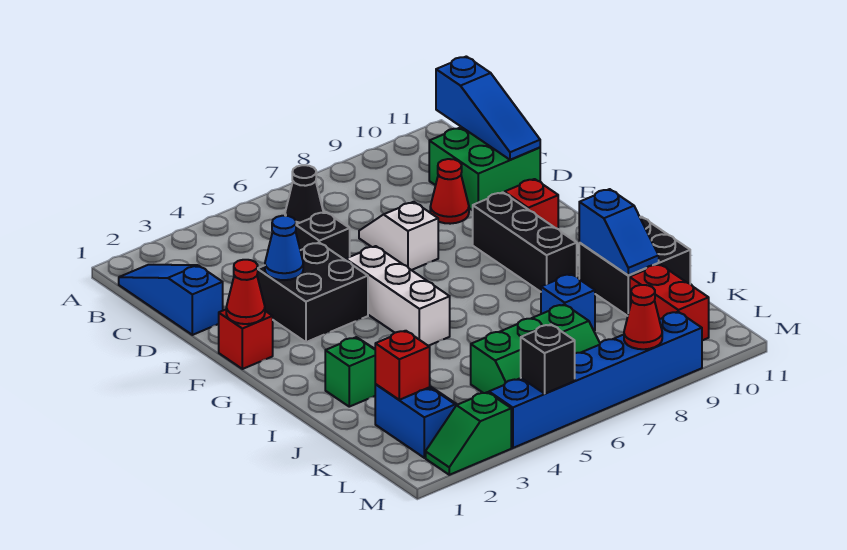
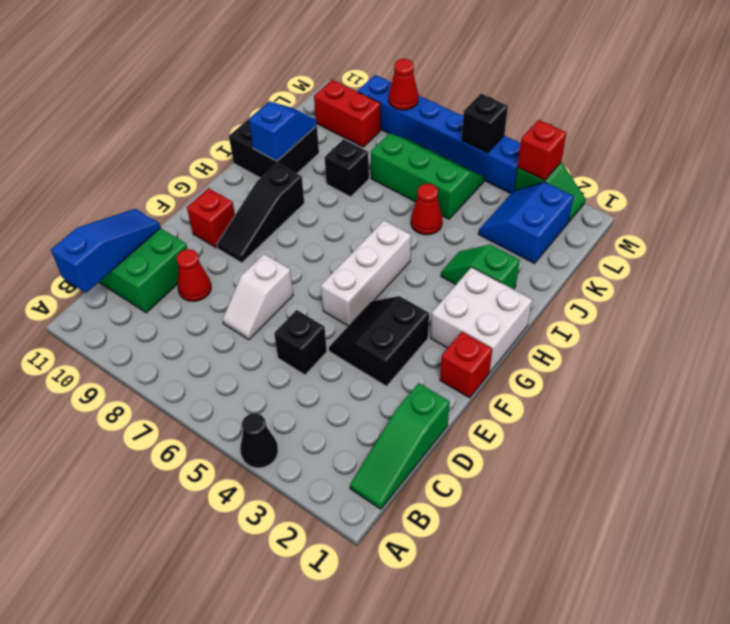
blue slope B1:D1 level 1 top D -> green slope B1:D1 level 1 top D
black cone B6 level 1 -> black cone A4 level 1
black brick E3:F4 level 1 -> black slope E3:F4 level 1 top 3
blue cone E3 level 2 -> none
red cone F1 level 2 -> red cone J5 level 1
black brick F9:H9 level 1 -> black slope F9:H9 level 1 top H
none -> white brick G1:H2 level 1
blue brick J8 level 1 -> black brick J8 level 1
red brick K2 level 2 -> red brick M3 level 2
red brick K10:L10 level 1 -> red brick L9:L10 level 1

